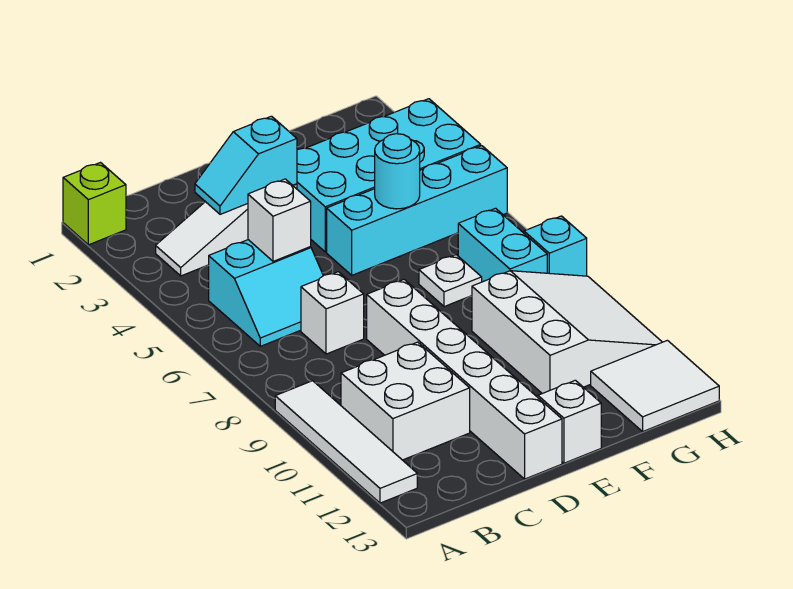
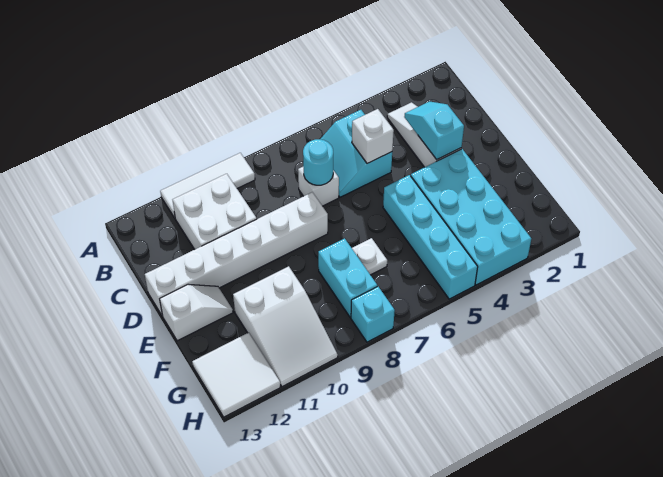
lime brick A1 level 1 -> none
white tile A9:A12 level 1 -> white tile A9:A11 level 1
cyan round brick F5 level 2 -> cyan round brick C7 level 2
white slope F9:H11 level 1 top F -> white slope F10:H11 level 1 top F
cyan brick G7:G8 level 1 -> cyan brick F8:G8 level 1

